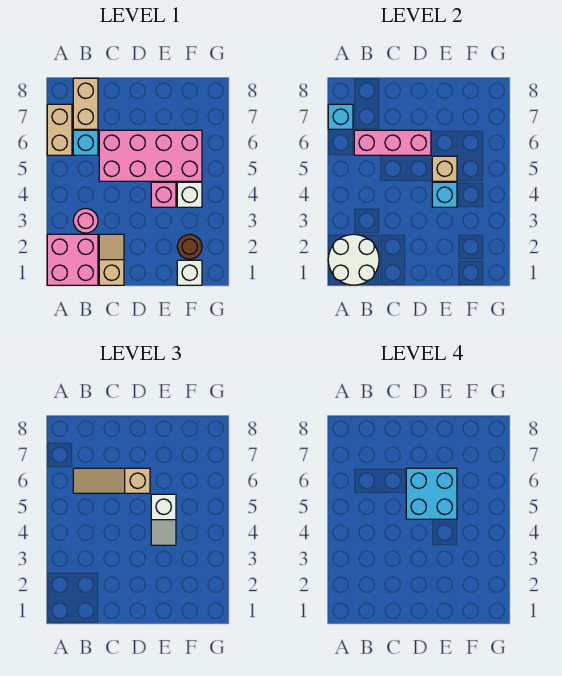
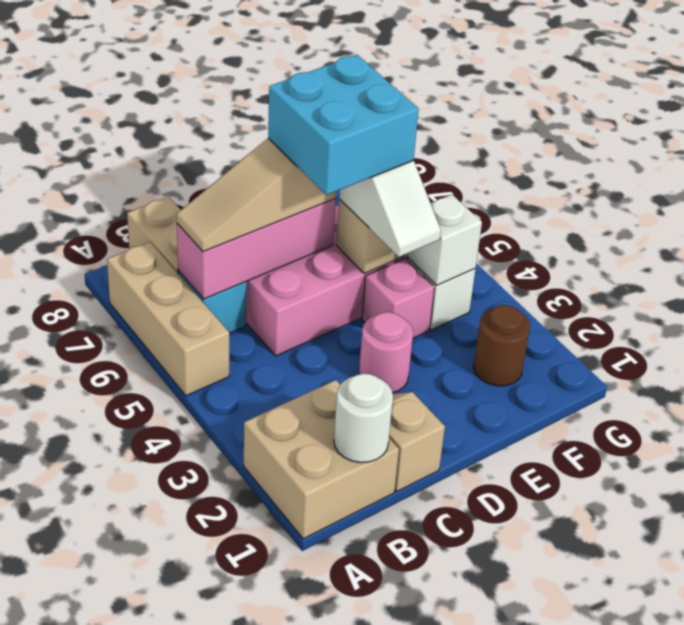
pink brick A1:B2 level 1 -> tan brick A1:B2 level 1
white round brick A1:B2 level 2 -> white round brick B1 level 2
tan brick A6:A7 level 1 -> tan brick A5:A7 level 1
cyan brick A7 level 2 -> none
pink round brick B3 level 1 -> pink round brick D3 level 1
cyan brick E4 level 2 -> none
white brick F1 level 1 -> white brick F4 level 2

